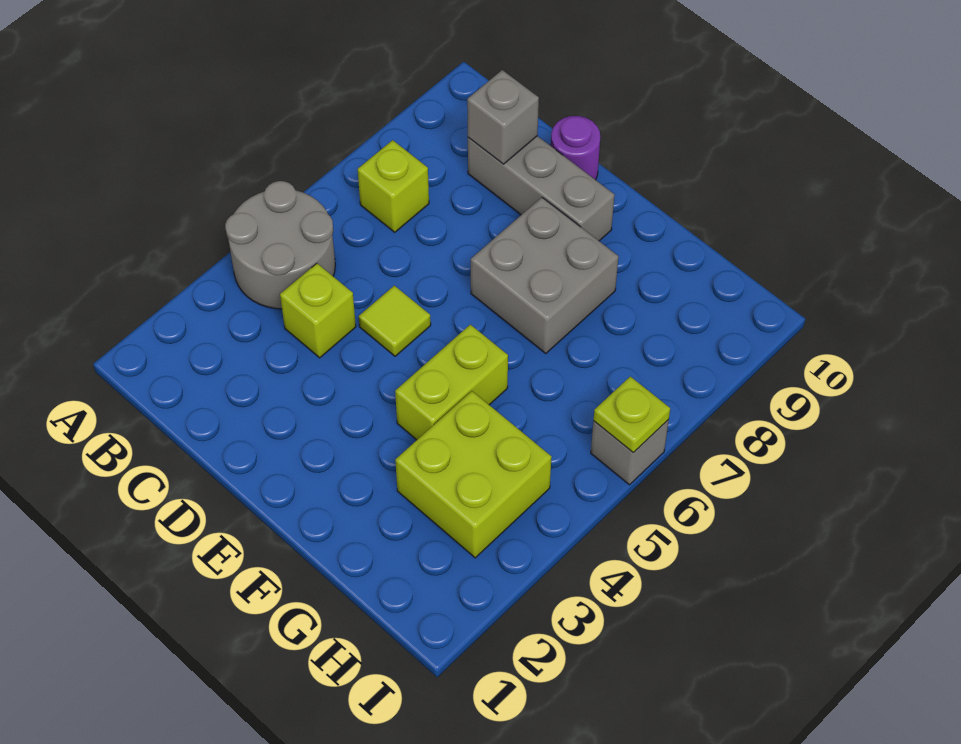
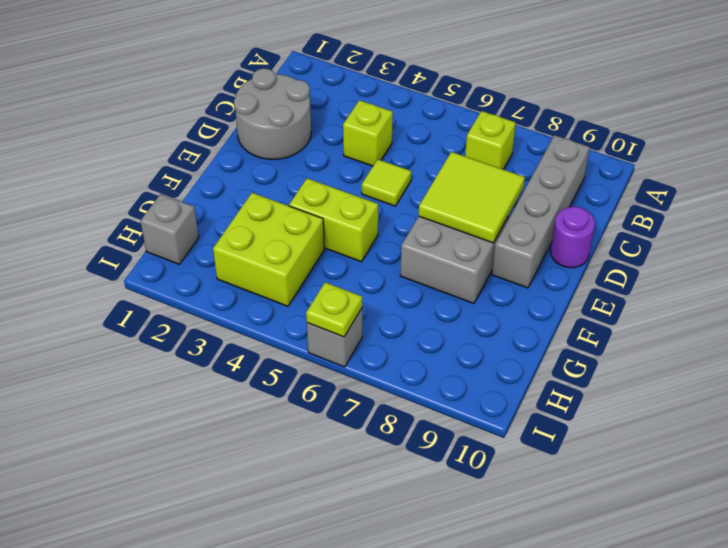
grey round brick A4:B5 level 1 -> grey round brick C1:D2 level 1
grey brick C9:E9 level 1 -> grey brick B9:E9 level 1
grey brick C9 level 2 -> grey brick H1 level 1
none -> lime tile D7:E8 level 2

